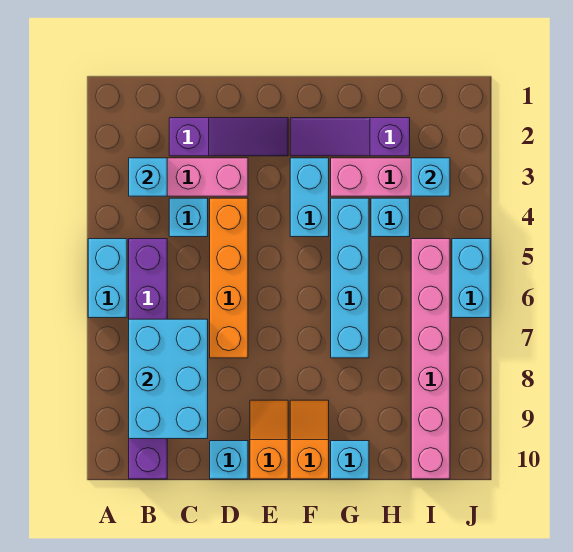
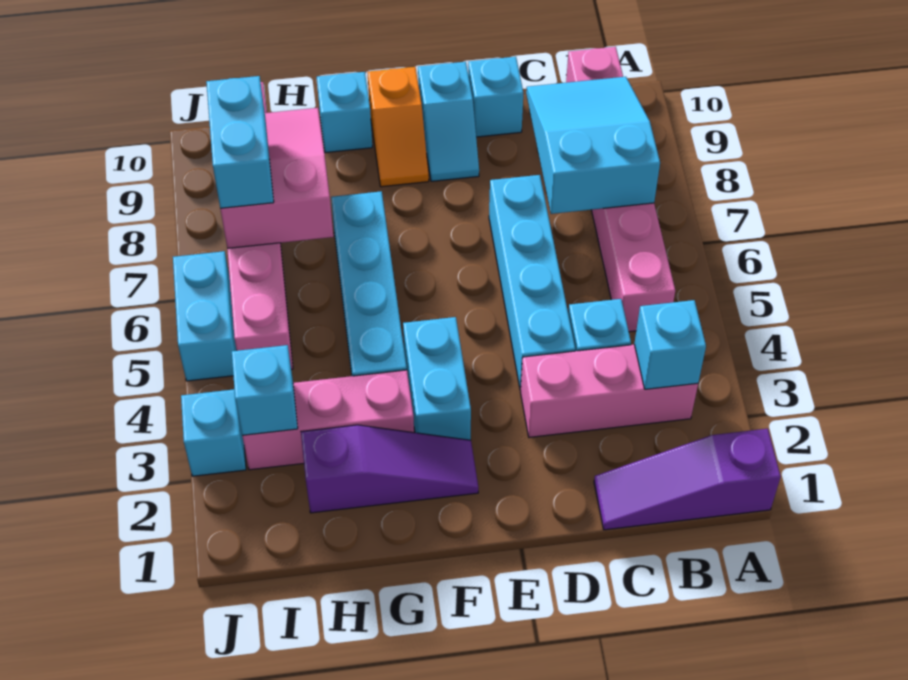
cyan brick A5:A6 level 1 -> cyan brick I7:I8 level 3
purple brick B5:B10 level 1 -> pink brick B5:B10 level 1
cyan brick B7:C9 level 2 -> cyan slope B7:C9 level 2 top 7
purple slope C2:E2 level 1 top C -> purple slope A1:C1 level 1 top A
orange brick D4:D7 level 1 -> cyan brick D4:D7 level 1
orange slope E9:E10 level 1 top 10 -> cyan slope E9:E10 level 1 top 10
cyan brick H4 level 1 -> cyan brick J3 level 1
none -> pink slope H7:I9 level 2 top 7

